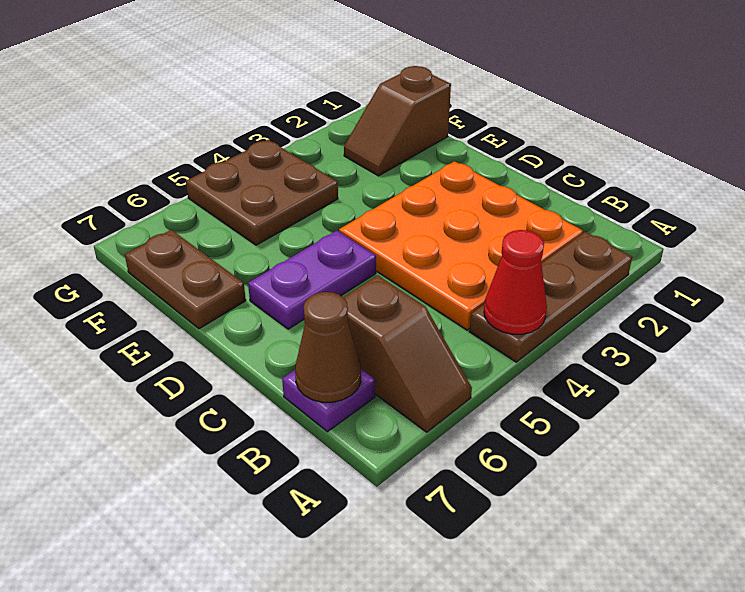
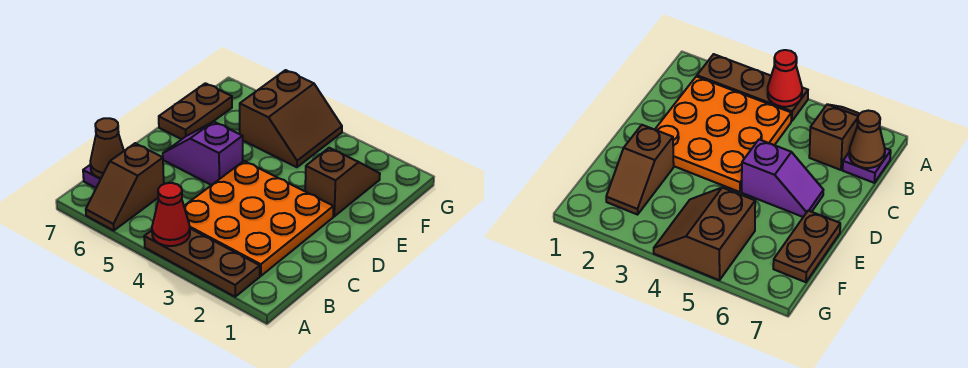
purple plate D5:D6 level 1 -> purple slope D5:D6 level 1 top 5
brown slope F1:F2 level 1 top 1 -> brown slope E2:F2 level 1 top E
brown plate F4:G5 level 1 -> brown slope F4:G5 level 1 top 5

